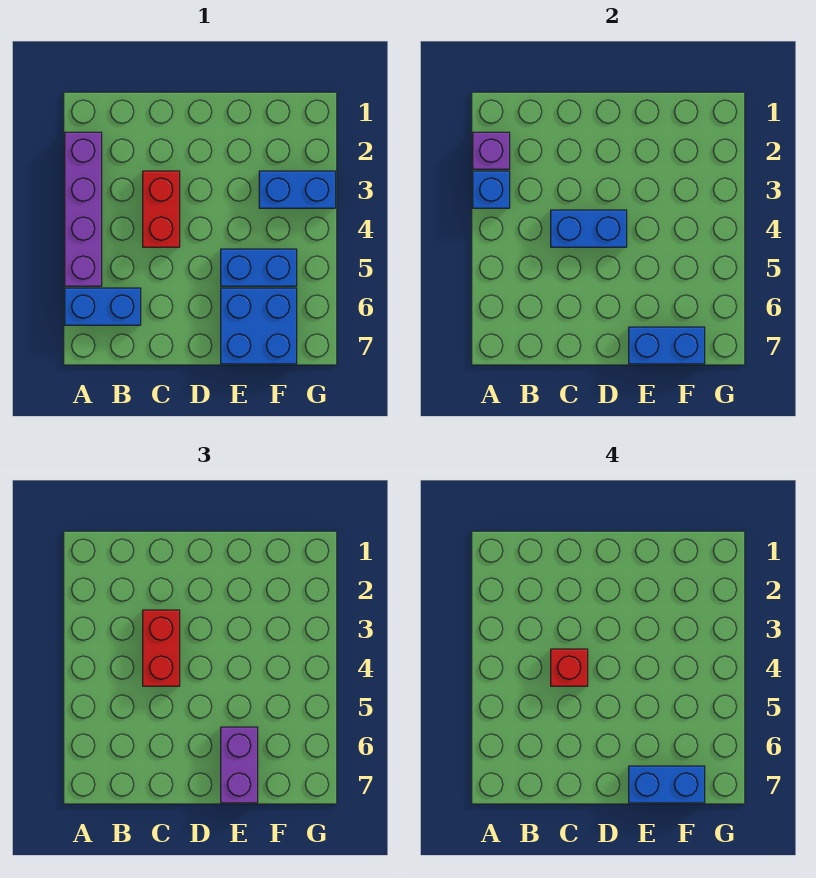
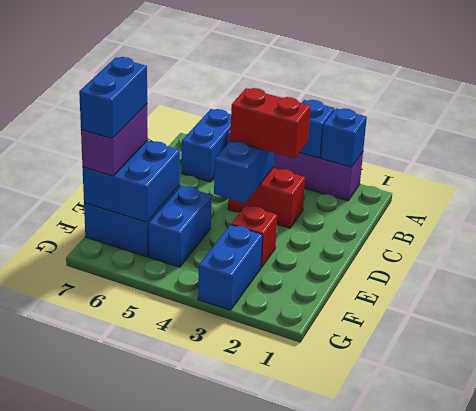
purple brick A2 level 2 -> blue brick A2 level 2
red brick C4 level 4 -> red brick E3 level 1
purple brick E6:E7 level 3 -> purple brick E7:F7 level 3
blue brick E7:F7 level 2 -> blue brick E6:F7 level 2

